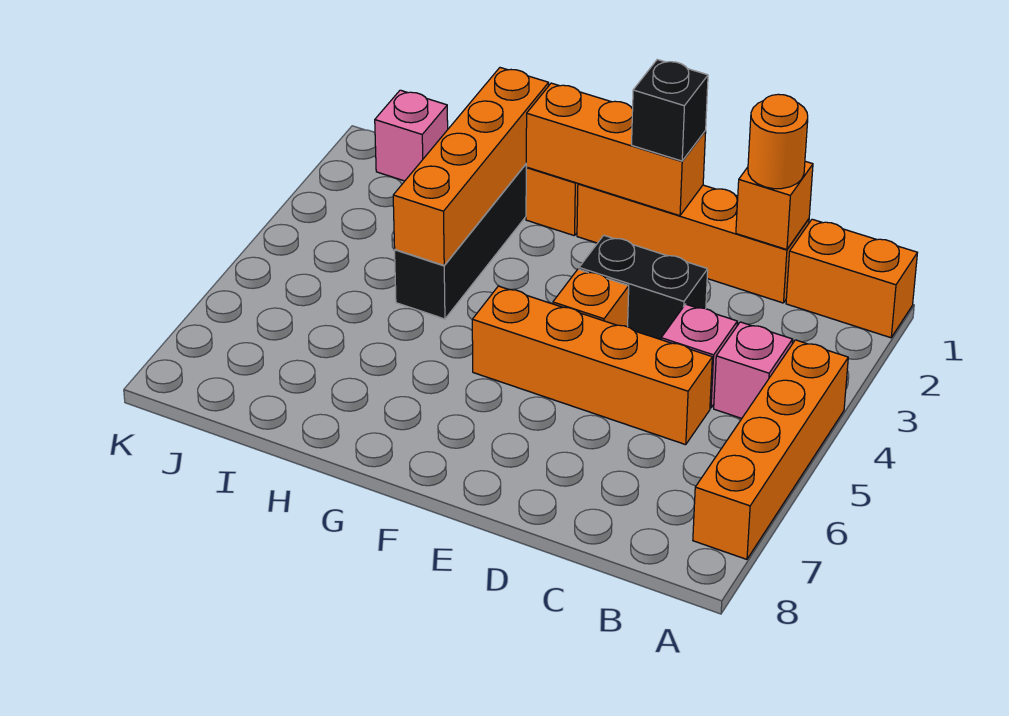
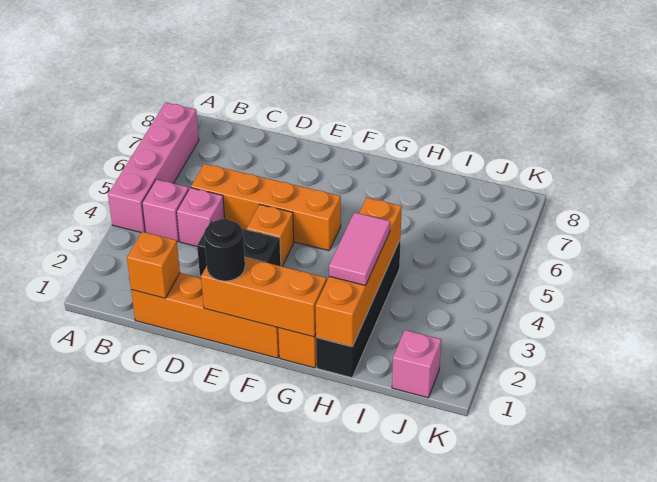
orange brick A1:B1 level 1 -> none
orange brick A4:A7 level 1 -> pink brick A4:A7 level 1
orange round brick C1 level 3 -> none
black brick E1 level 3 -> black round brick E1 level 3
none -> pink tile H2:H3 level 3

